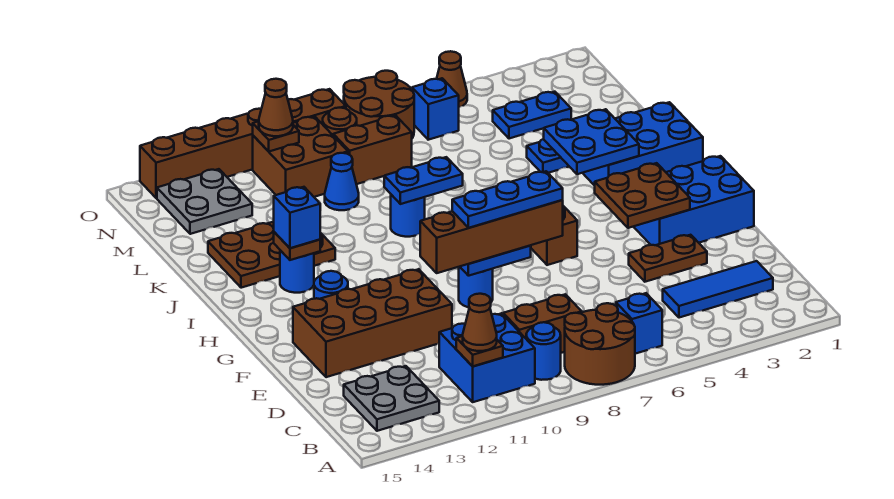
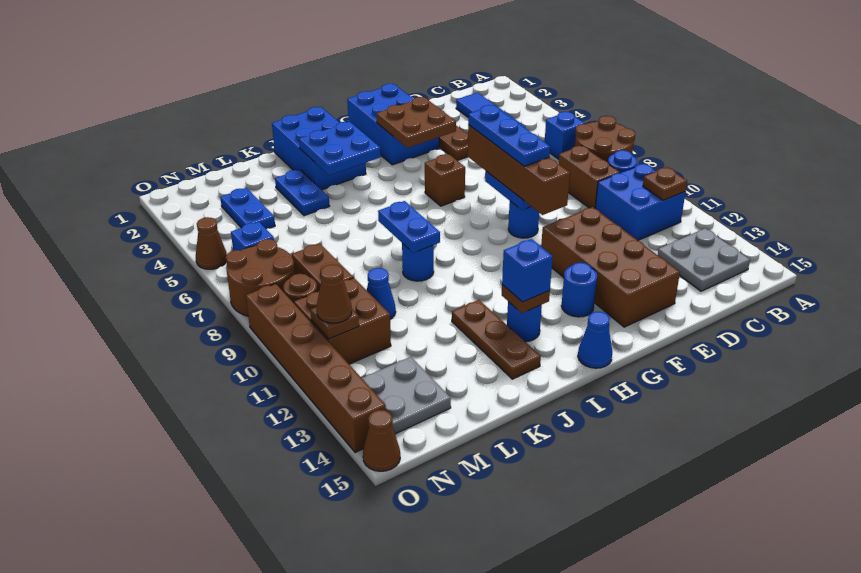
brown cone B11 level 3 -> brown cone O15 level 1
none -> blue cone H15 level 1
brown plate J12:K14 level 1 -> brown plate J12:J14 level 1

